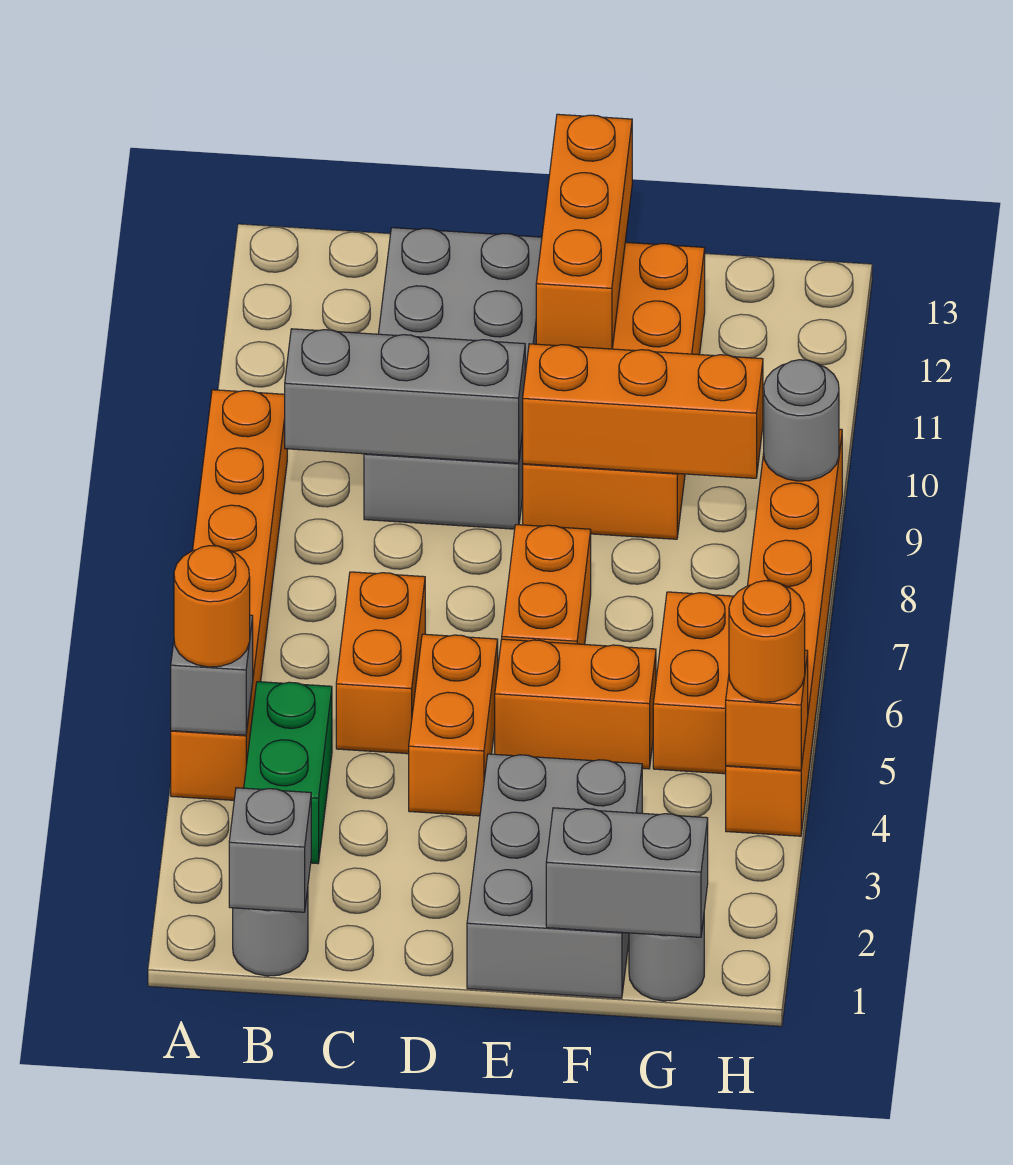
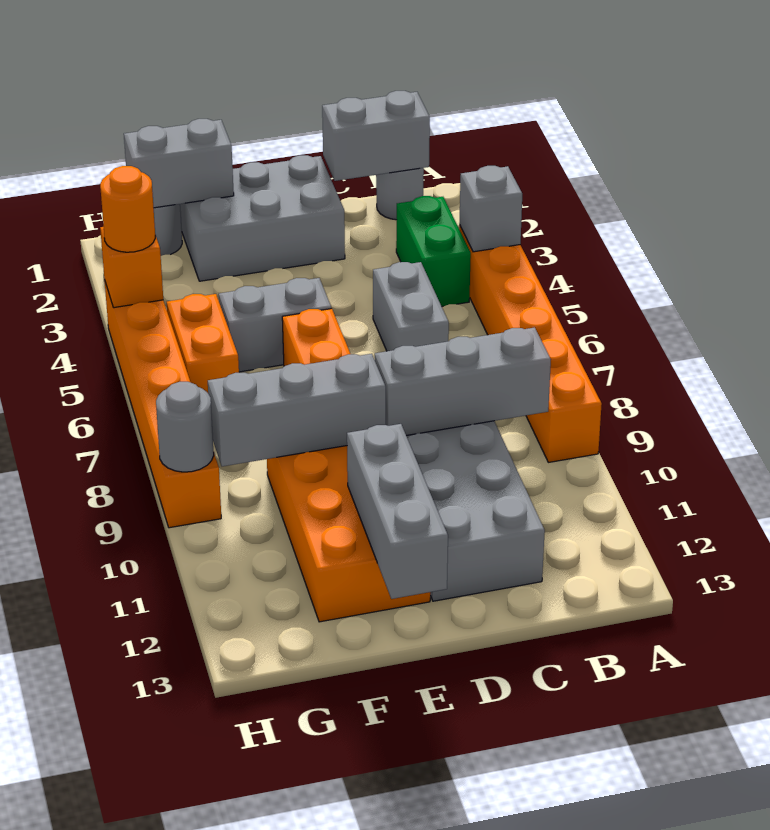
orange round brick A4 level 3 -> none
grey brick B1 level 2 -> grey brick B1:C1 level 2
orange brick C5:C6 level 1 -> grey brick C5:C6 level 1
orange brick D4:D5 level 1 -> none
grey brick E1:F3 level 1 -> grey brick D1:F2 level 1
orange brick E5:F5 level 1 -> grey brick E5:F5 level 1
orange brick E9:G9 level 2 -> grey brick E9:G9 level 2
orange brick E11:E13 level 2 -> grey brick E11:E13 level 2

